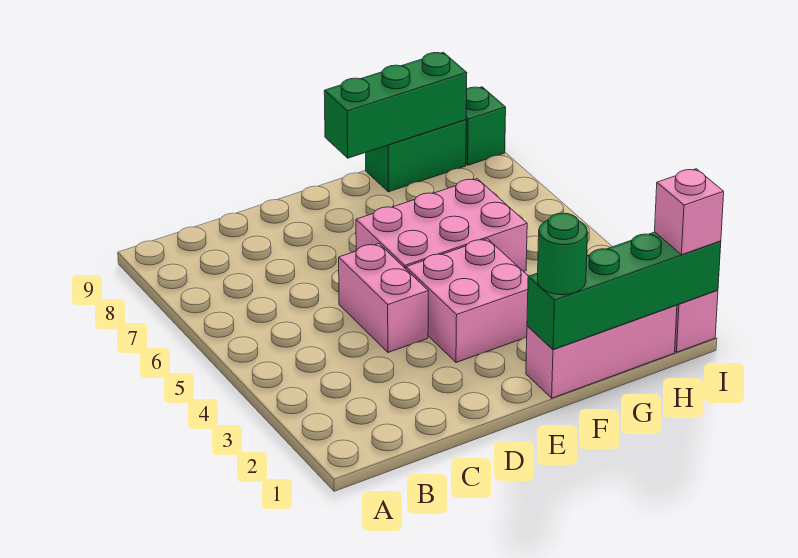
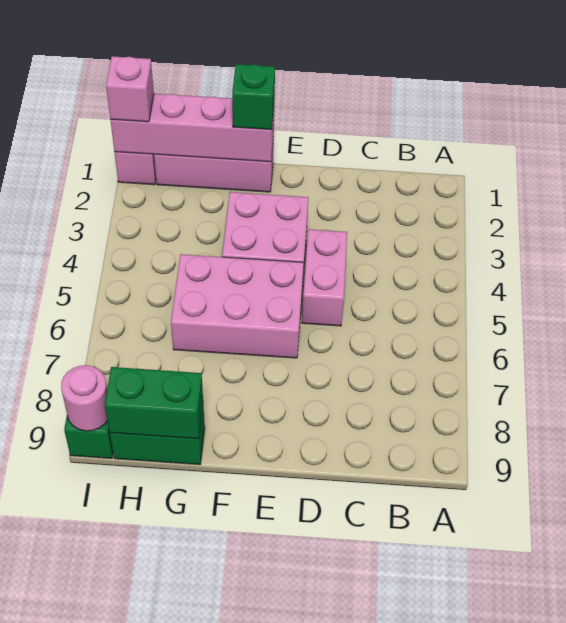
green brick F1:I1 level 2 -> pink brick F1:I1 level 2
green round brick F1 level 3 -> green brick F1 level 3
green brick F9:H9 level 2 -> green brick G9:H9 level 2
none -> pink round brick I9 level 2

